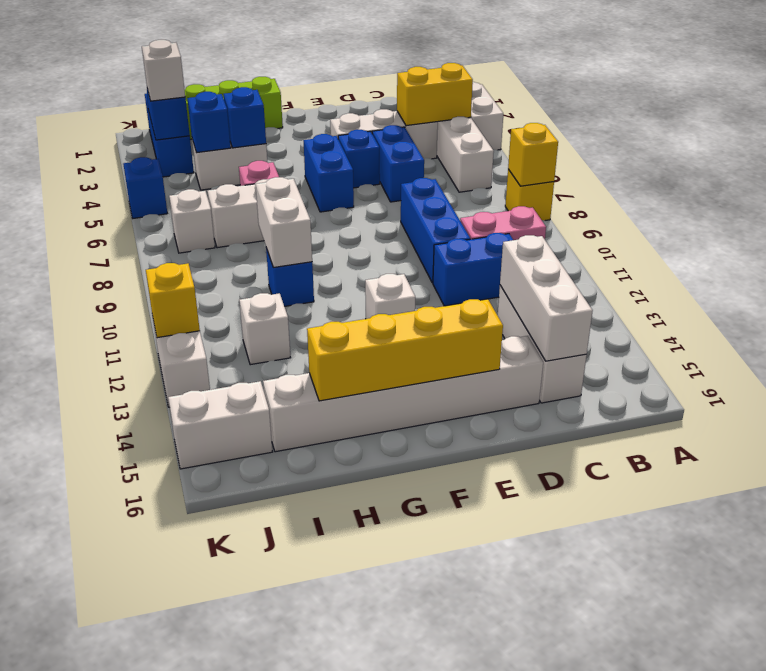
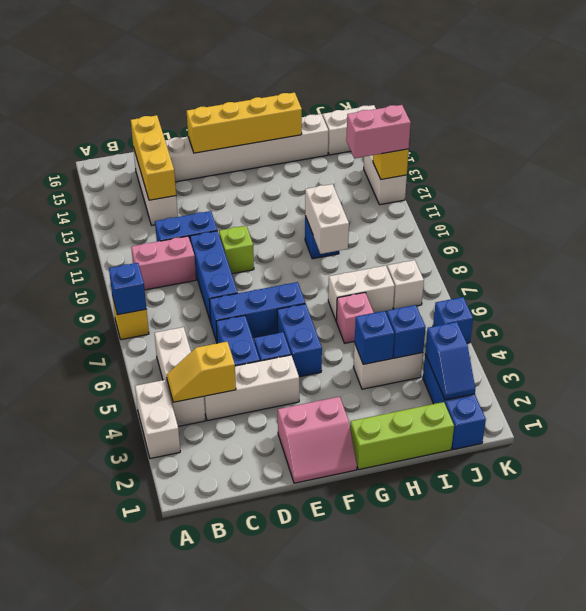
yellow brick A8 level 2 -> blue brick A8 level 2
yellow brick B4:C4 level 2 -> yellow slope B4:C4 level 2 top C
white brick C13:C15 level 2 -> yellow brick C13:C15 level 2
none -> blue brick D7:F7 level 1
none -> pink slope E1:F2 level 1 top 2
none -> lime brick E10 level 1
white brick F12 level 1 -> none
white brick I12 level 1 -> none
white brick J3 level 3 -> none
none -> pink brick J12:K12 level 3

